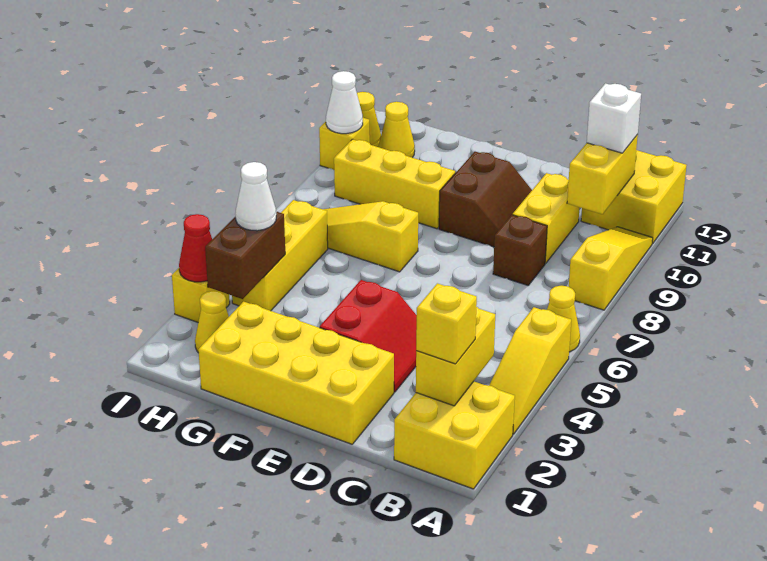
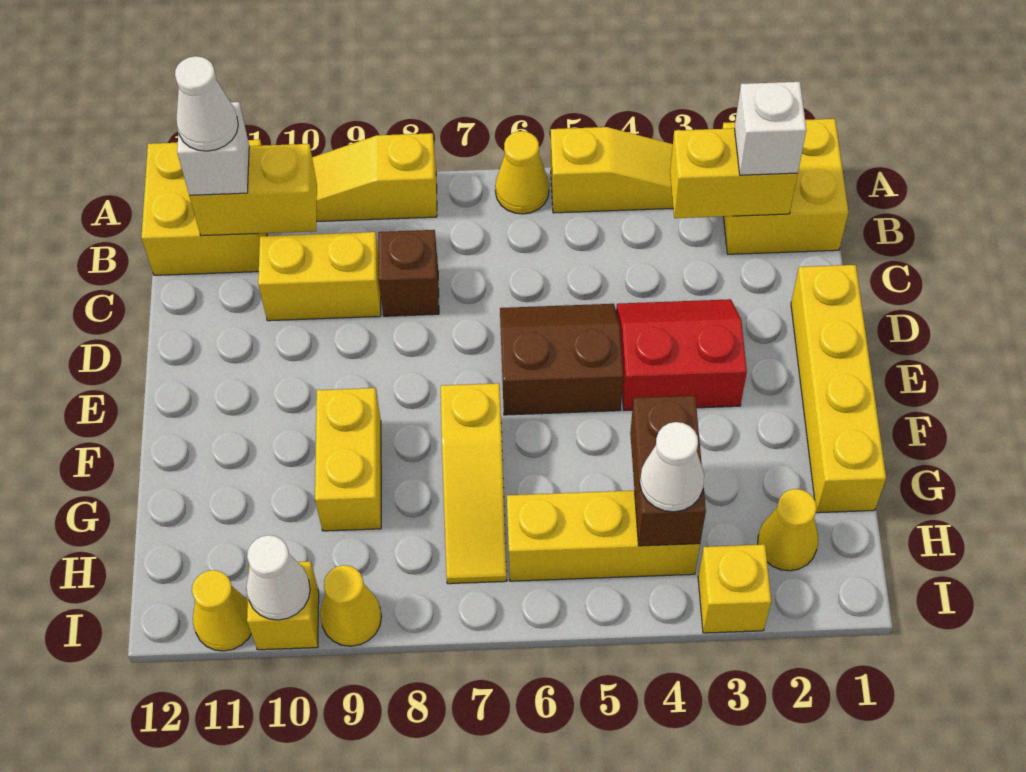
yellow brick B2 level 3 -> white brick B2 level 3
none -> white cone B11 level 4
yellow brick D1:G2 level 1 -> yellow brick D1:G1 level 1
brown slope D9:E10 level 1 top E -> brown slope D5:E6 level 1 top E
yellow brick F9:H9 level 1 -> yellow brick F9:G9 level 1
brown brick H3:H4 level 2 -> brown brick G4:H4 level 2
yellow cone H11 level 1 -> yellow cone I9 level 1
red cone I3 level 2 -> none

